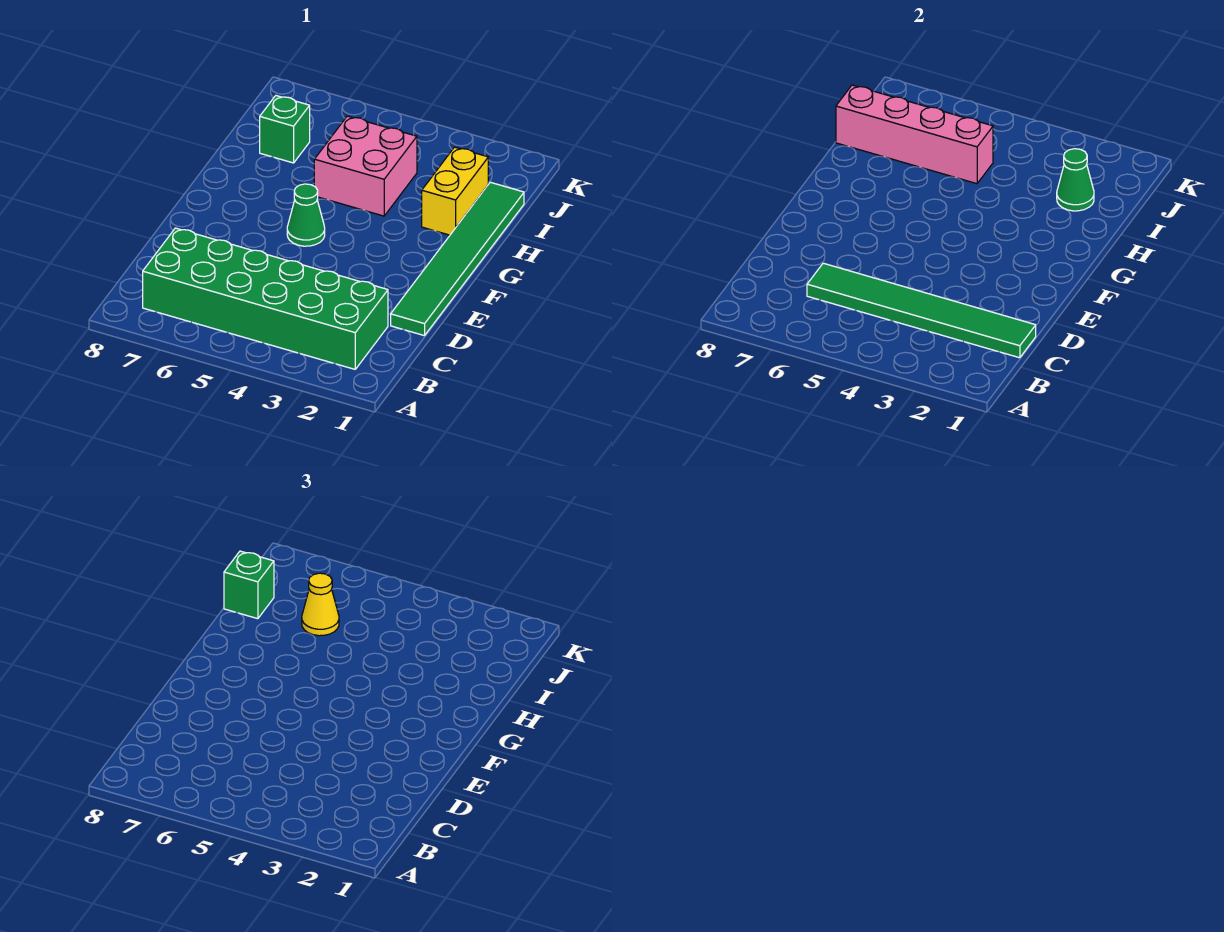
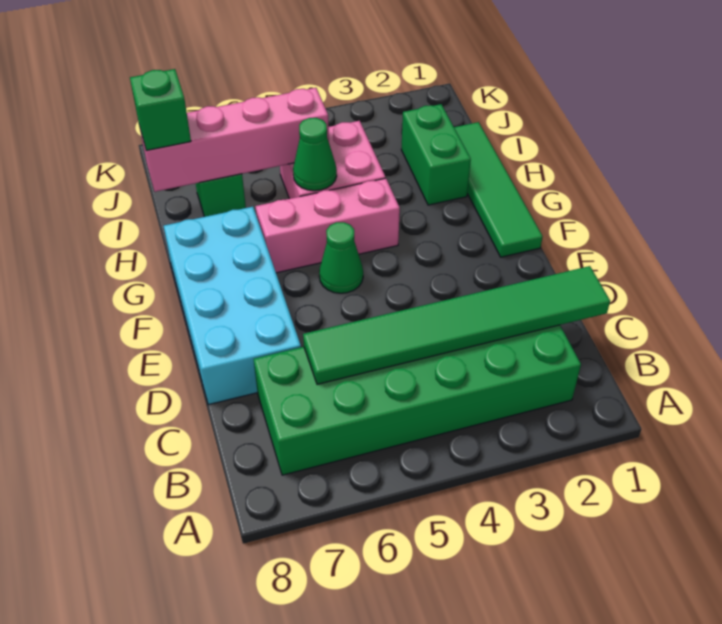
green tile D1:I1 level 1 -> green tile F1:I1 level 1
none -> cyan brick D7:G8 level 1
none -> pink brick G4:G6 level 1
yellow brick H2:I2 level 1 -> green brick H2:I2 level 1
green cone I2 level 2 -> green cone H5 level 2
yellow cone I6 level 3 -> none

